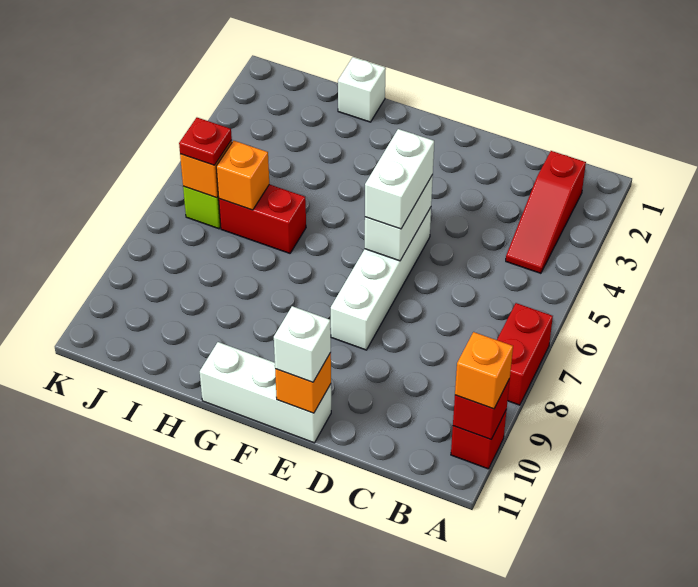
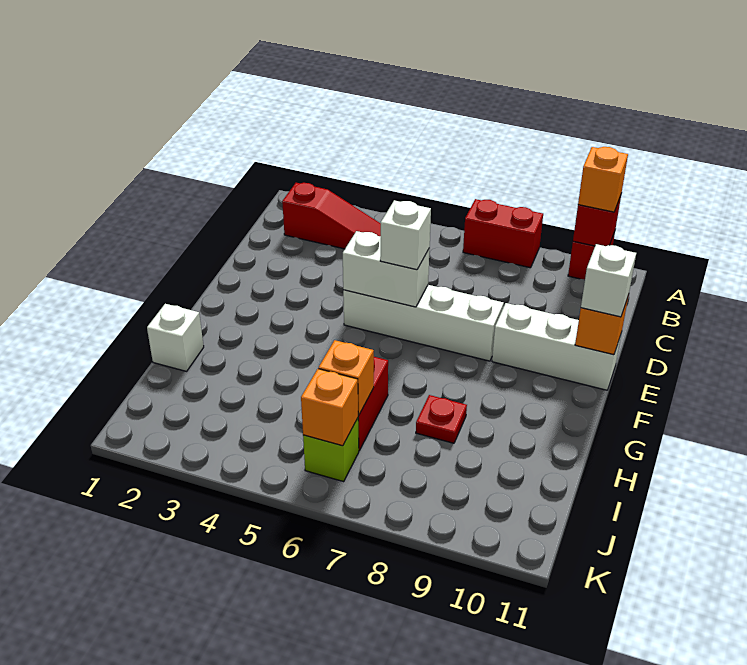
white brick E5:E6 level 3 -> white brick E6 level 3
white brick E11:G11 level 1 -> white brick E9:E11 level 1
red plate J6 level 3 -> red plate H8 level 1

